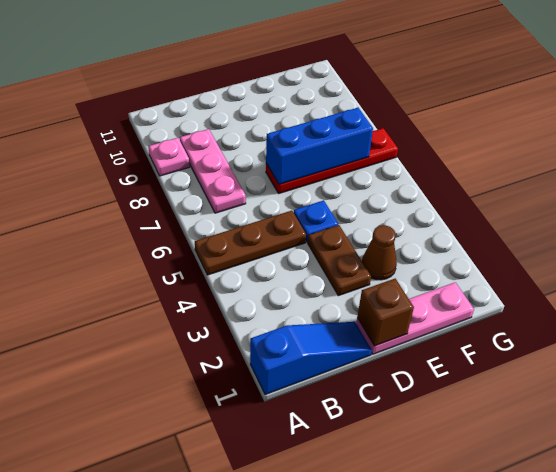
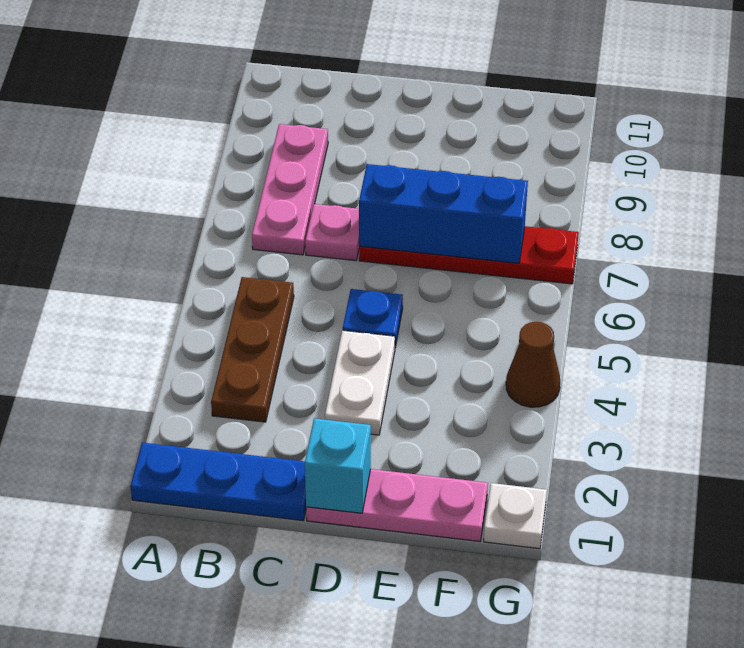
blue slope A1:C1 level 1 top A -> blue plate A1:C1 level 1
brown plate A5:C5 level 1 -> brown plate B3:B5 level 1
pink plate A9 level 1 -> pink plate C7 level 1
brown brick D1 level 2 -> cyan brick D1 level 2
brown plate D3:D4 level 1 -> white plate D3:D4 level 1
brown cone E3 level 1 -> brown cone G4 level 1
none -> white plate G1 level 1

